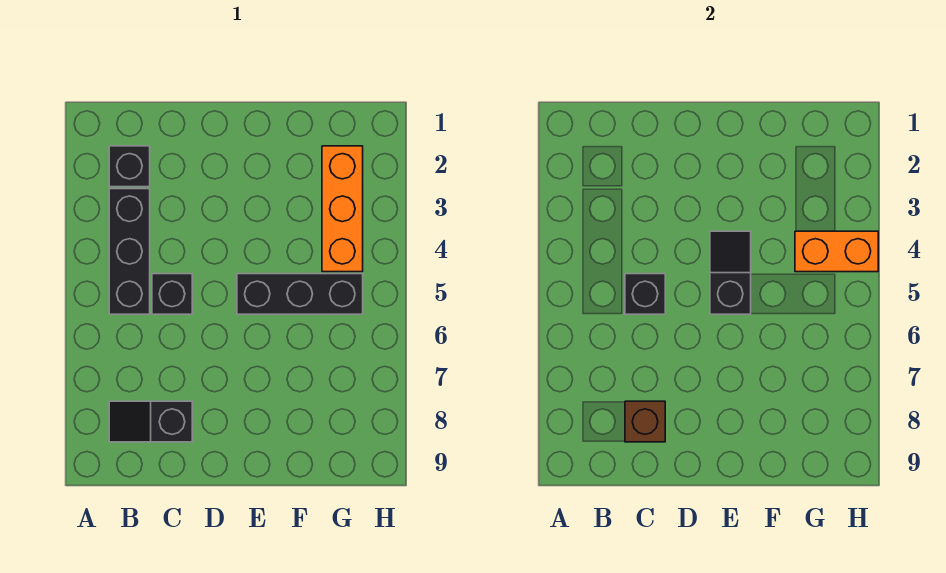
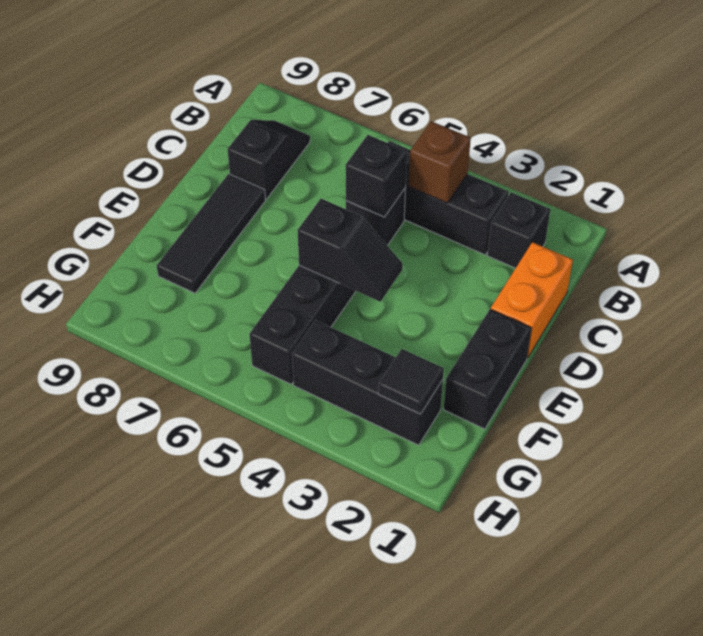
brown brick C8 level 2 -> brown brick B4 level 2
none -> black tile D8:F8 level 1
none -> black brick E1:F1 level 1
orange brick G2:G4 level 1 -> black brick G2:G4 level 1
none -> black tile G2 level 2
orange brick G4:H4 level 2 -> orange brick C1:D1 level 1

